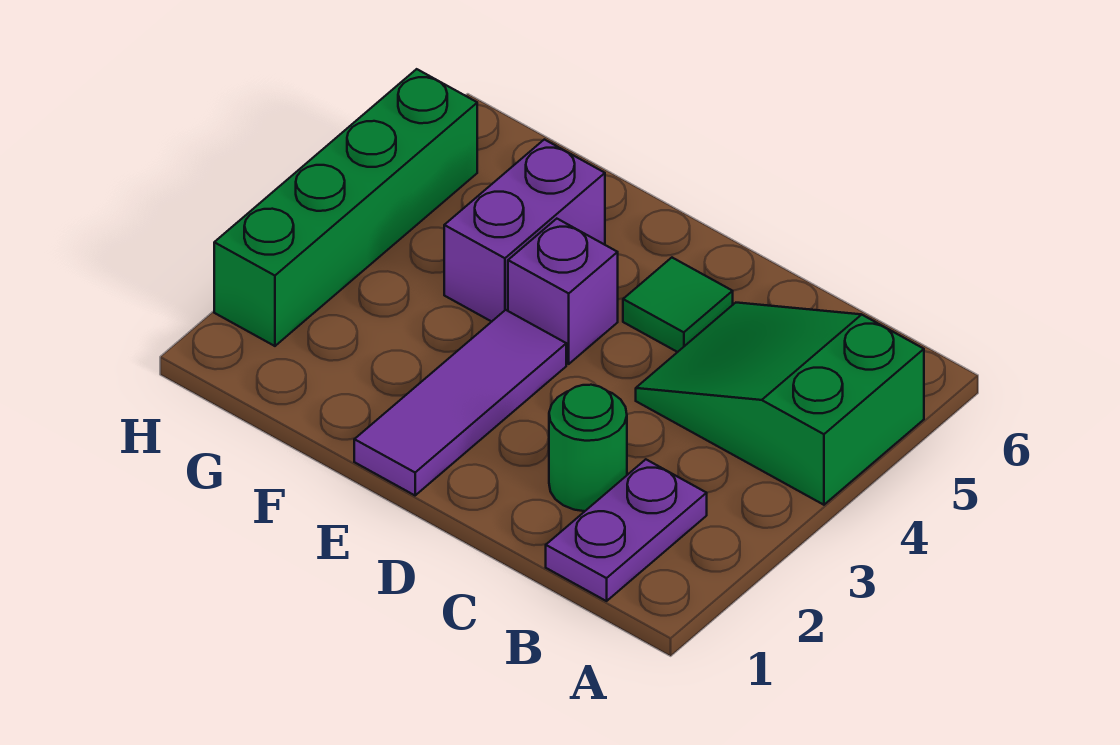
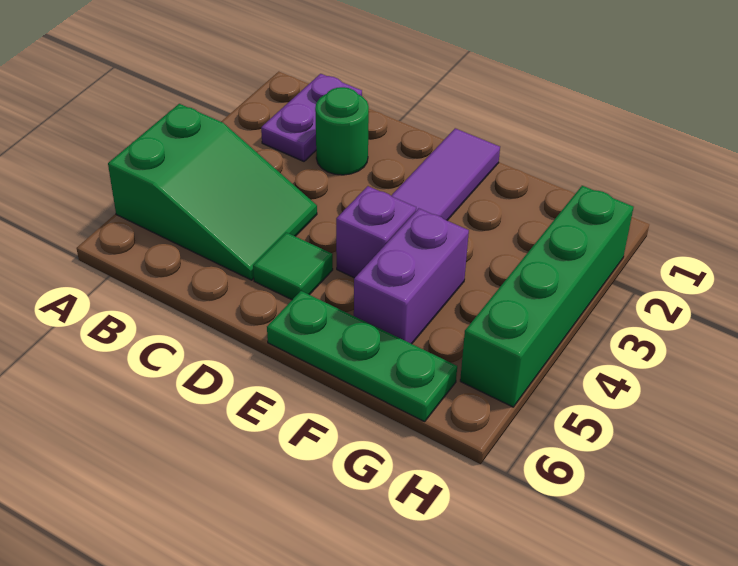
none -> green plate E6:G6 level 1

